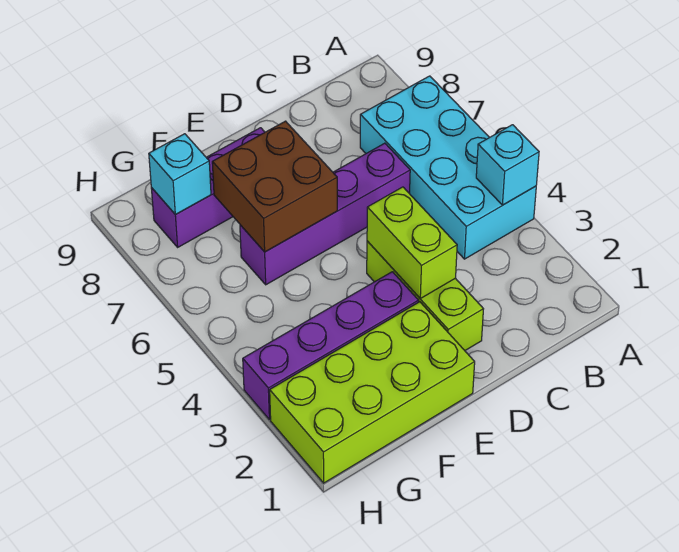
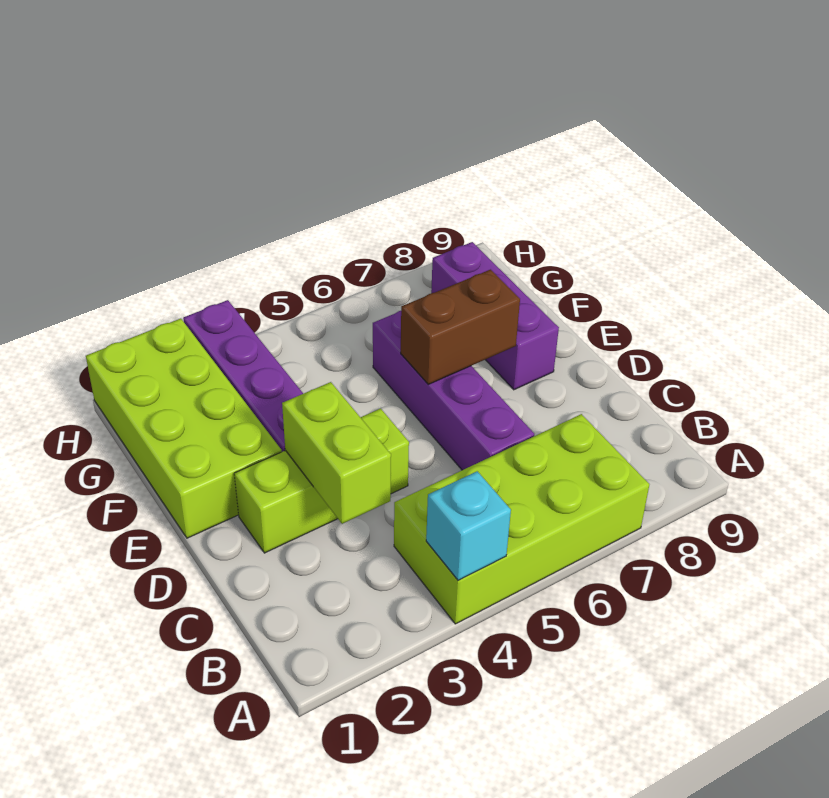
cyan brick A4:B7 level 1 -> lime brick A4:B7 level 1
lime brick D3:D4 level 2 -> lime brick C3:D3 level 2
brown brick E6:F7 level 2 -> brown brick E6:E7 level 2
cyan brick G8 level 2 -> none

